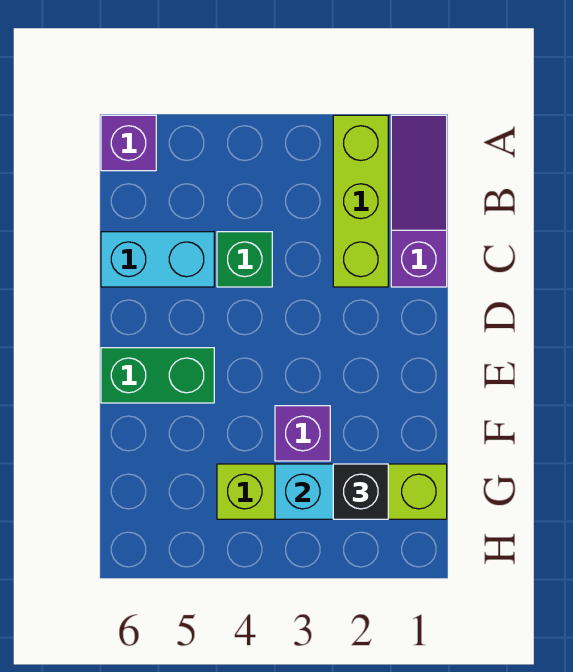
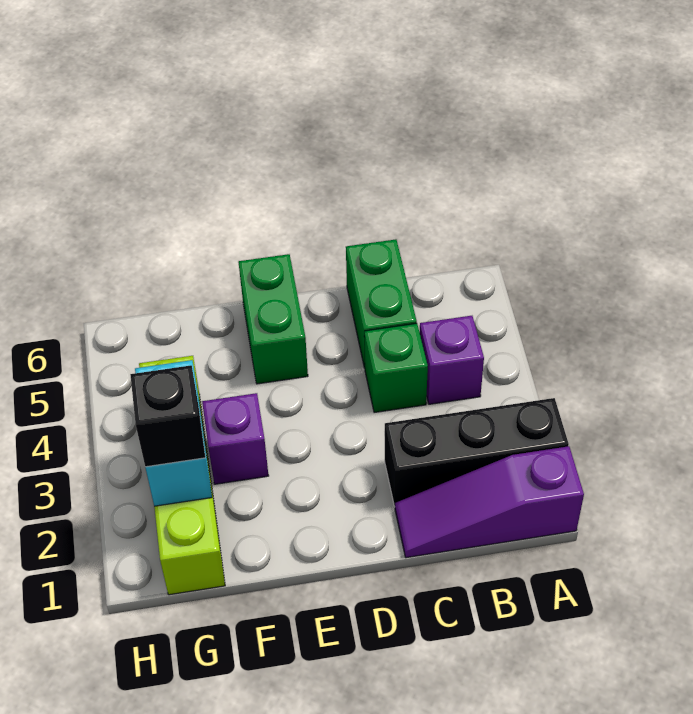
purple slope A1:C1 level 1 top C -> purple slope A1:C1 level 1 top A
lime brick A2:C2 level 1 -> black brick A2:C2 level 1
purple brick A6 level 1 -> purple brick B4 level 1
cyan brick C5:C6 level 1 -> green brick C5:C6 level 1

